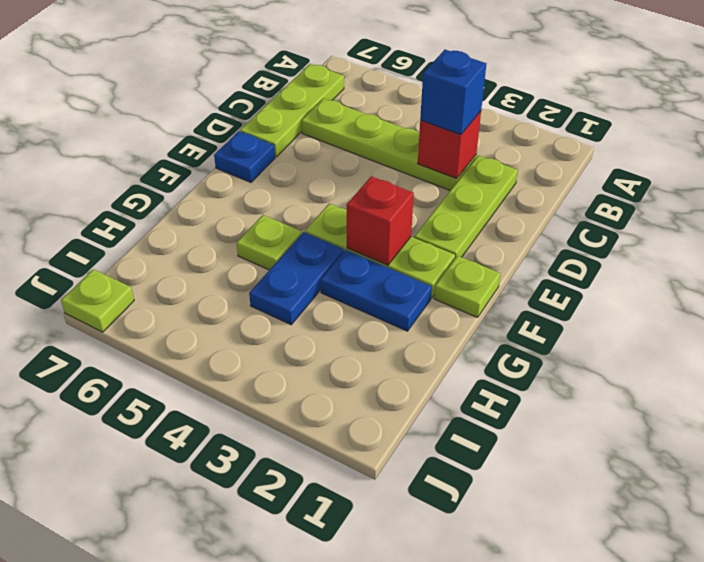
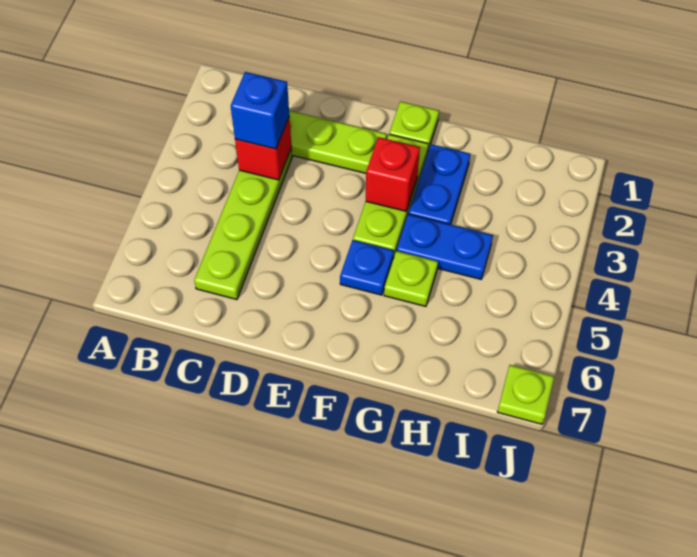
lime plate B7:D7 level 1 -> none
blue plate E7 level 1 -> blue plate F5 level 1

